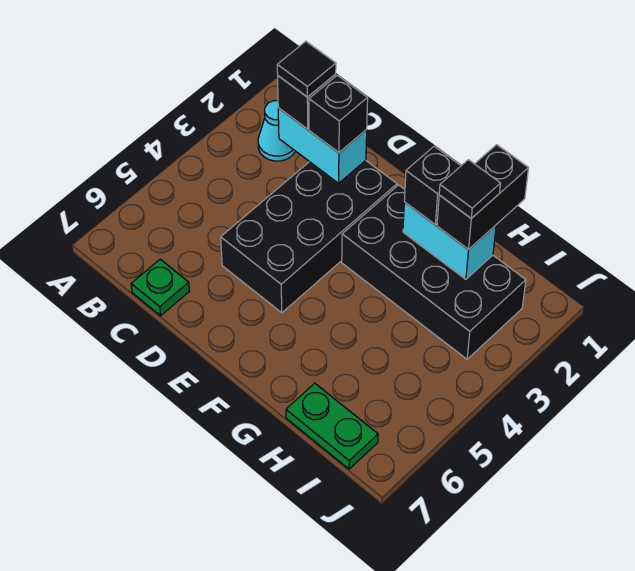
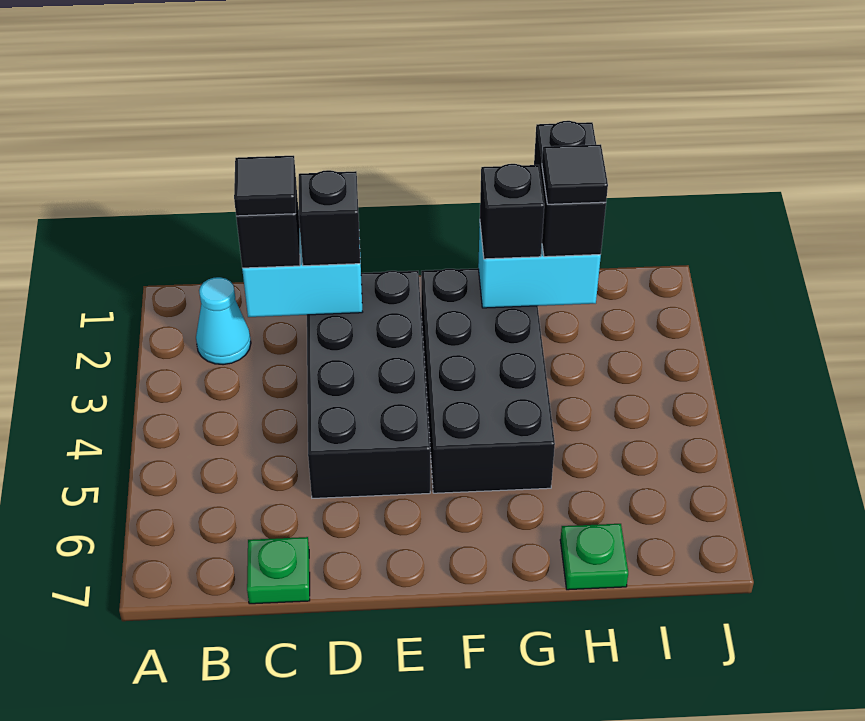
black brick F2:I3 level 1 -> black brick F2:G5 level 1
green plate H7:I7 level 1 -> green plate H7 level 1

